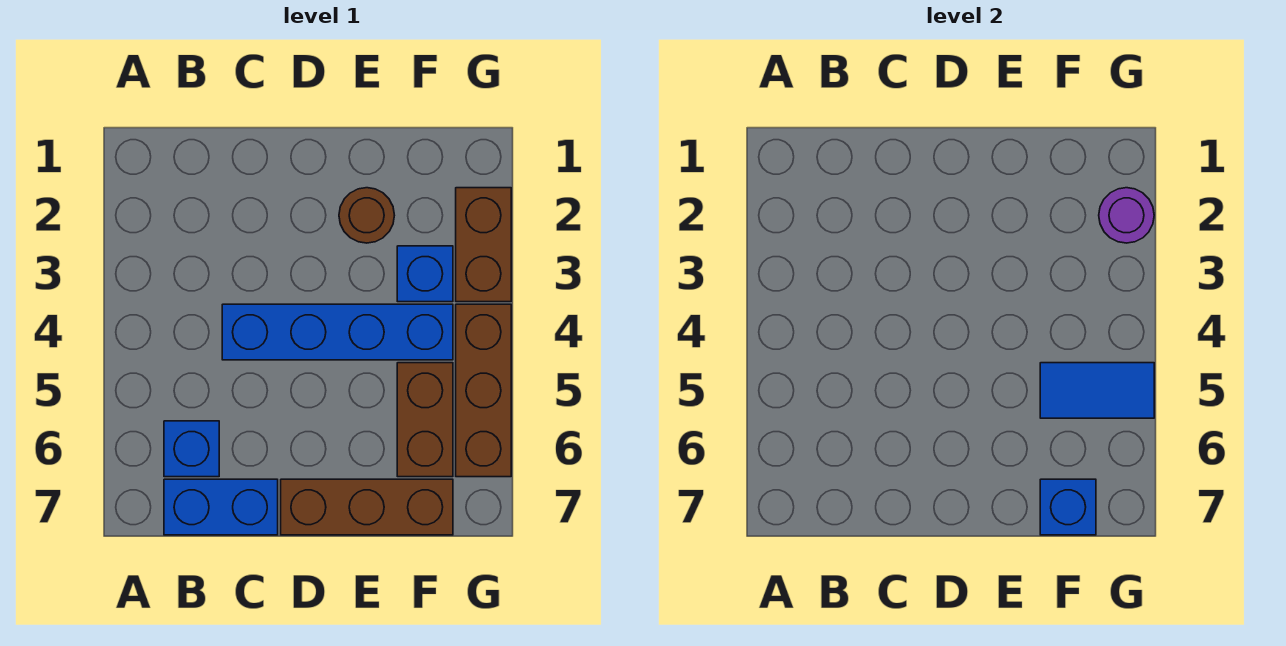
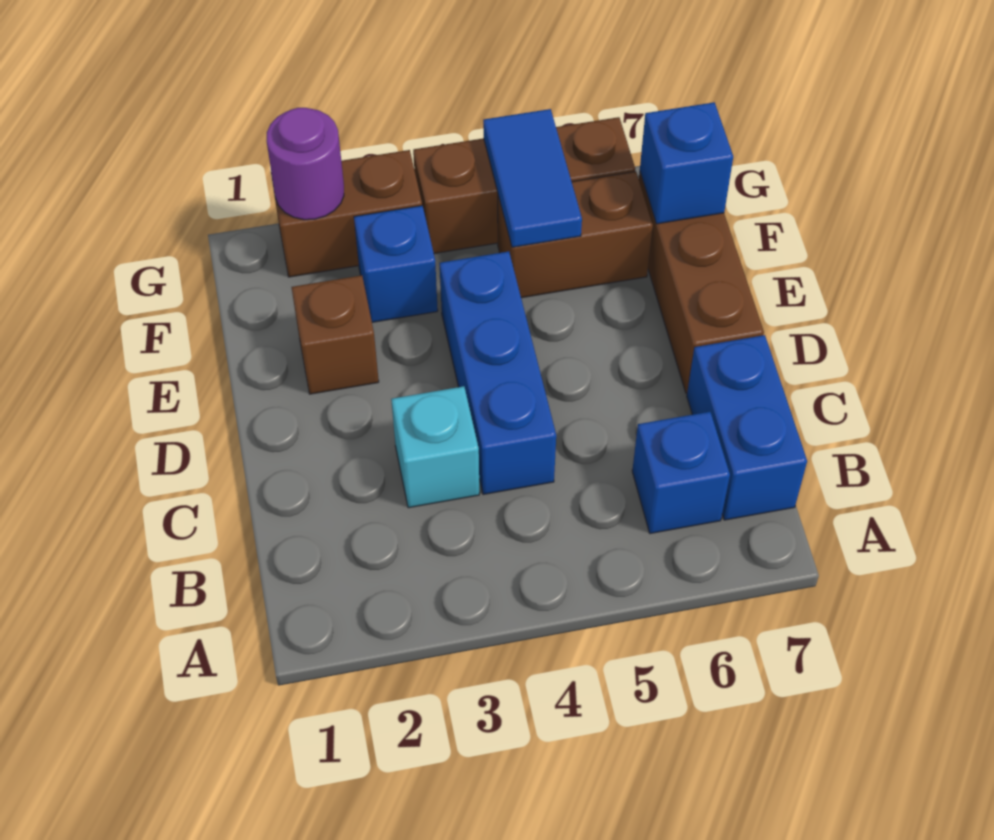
none -> cyan brick C3 level 1
blue brick C4:F4 level 1 -> blue brick C4:E4 level 1
brown round brick E2 level 1 -> brown brick E2 level 1

